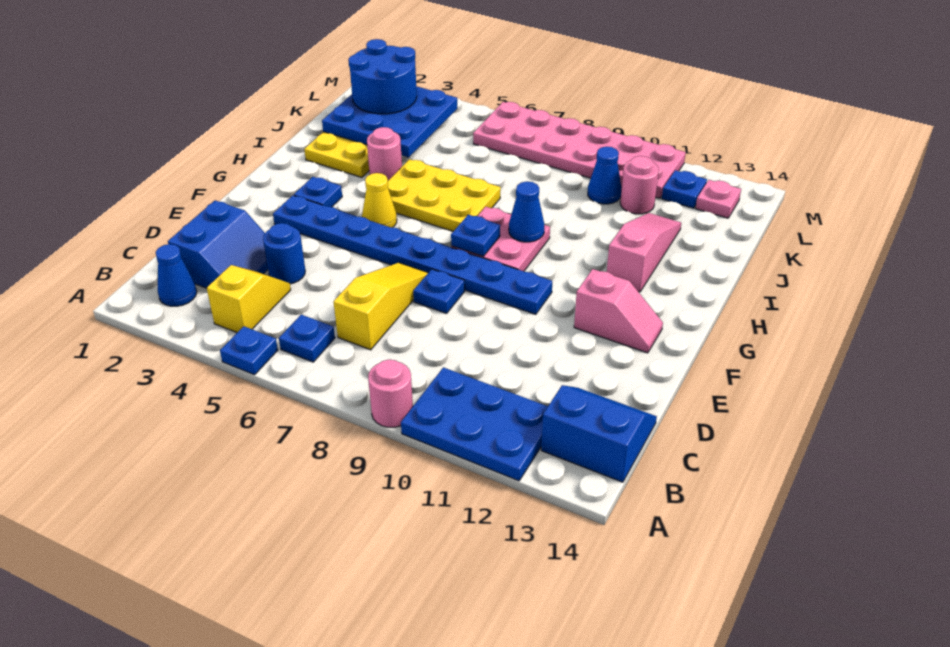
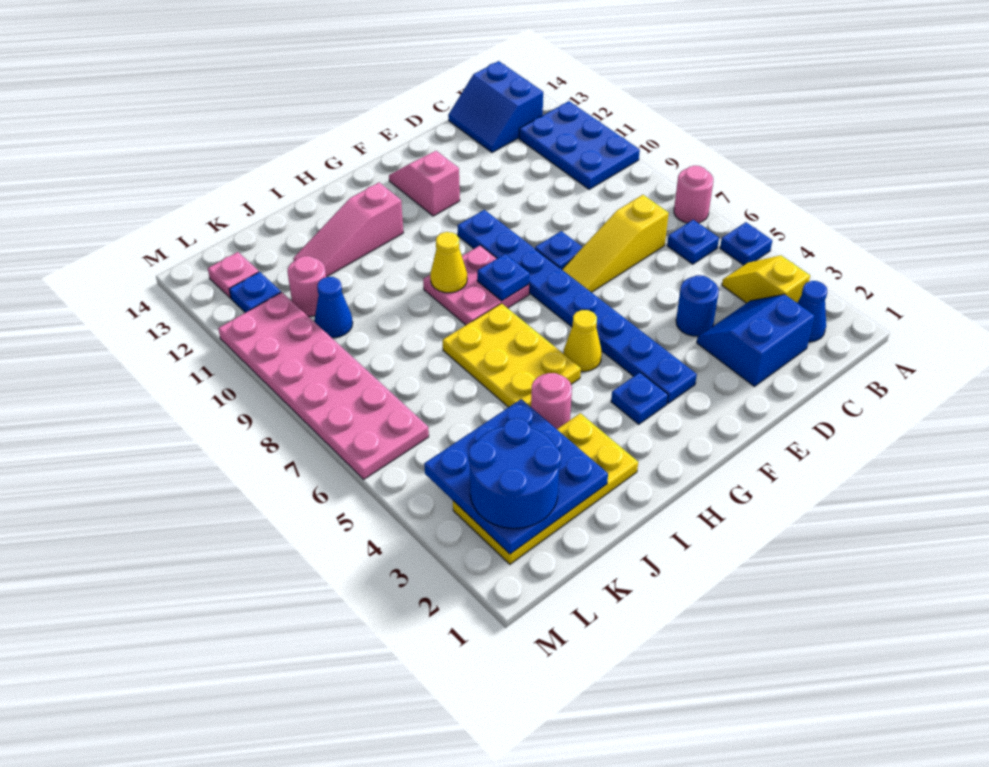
pink round brick A9 level 1 -> pink round brick A7 level 1
yellow slope B4:C4 level 1 top B -> yellow slope B3:B4 level 1 top 3
blue cone H9 level 2 -> yellow cone H9 level 2

